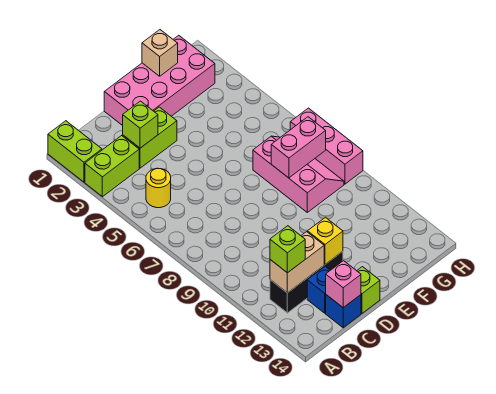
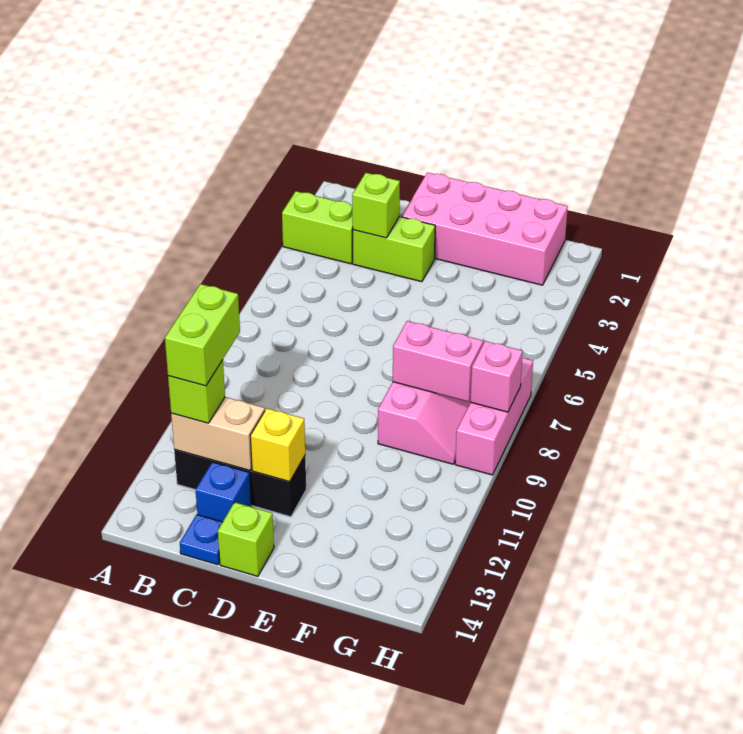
lime brick A1:A2 level 1 -> lime brick B11:B12 level 4
yellow round brick B5 level 1 -> none
blue brick C14 level 1 -> blue plate C14 level 1
pink brick C14 level 2 -> pink brick H8 level 2
tan brick F1 level 2 -> none

